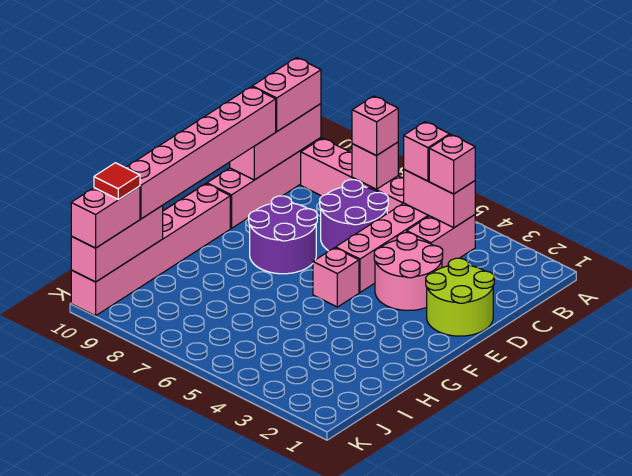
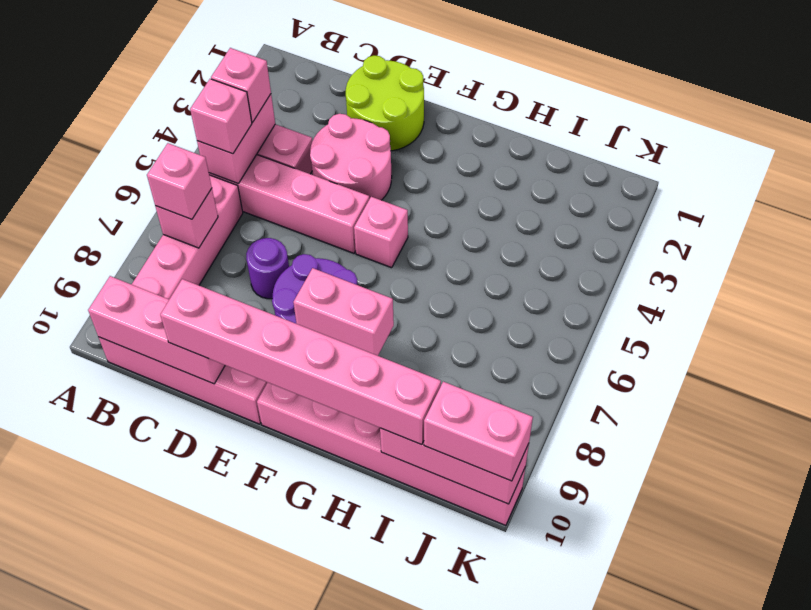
pink brick B10:C10 level 3 -> pink brick F8:G8 level 2
purple round brick C6:D7 level 1 -> purple round brick D7 level 1
red tile J10 level 4 -> none

